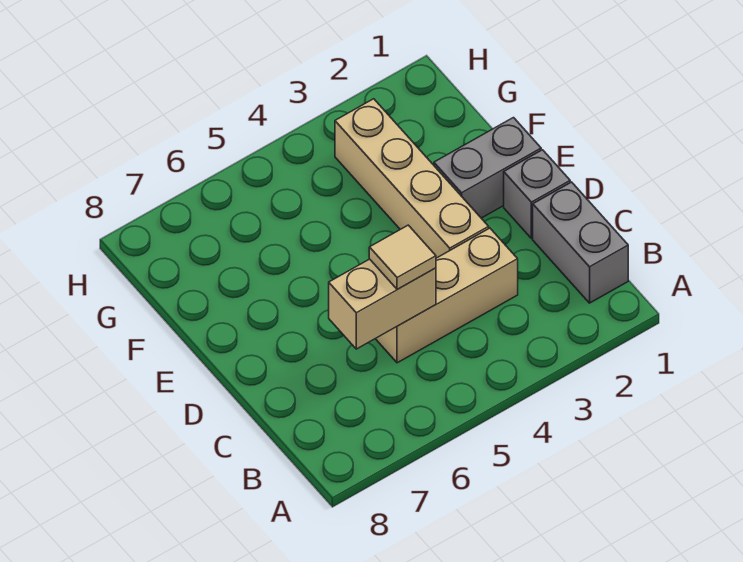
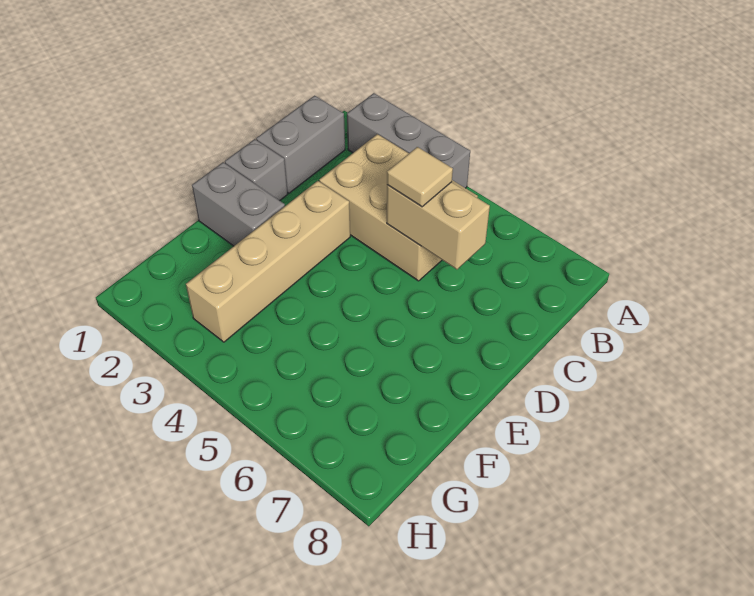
none -> grey brick A2:A4 level 1
tan brick C3:C5 level 1 -> tan brick B3:C5 level 1

